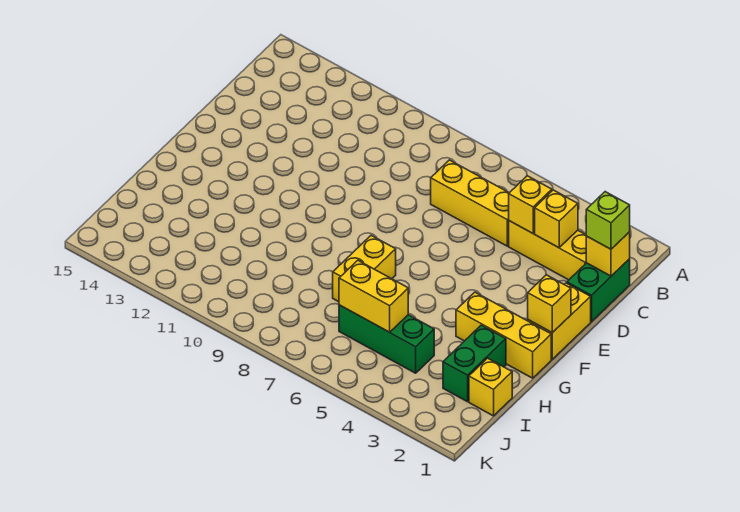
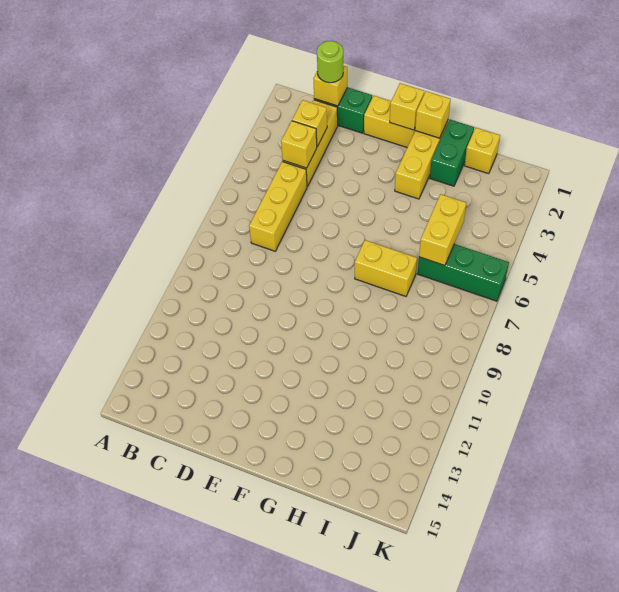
lime brick C1 level 3 -> lime round brick C1 level 3
none -> yellow brick G1 level 2
green brick H2:I2 level 1 -> green brick H1:H2 level 1
green brick I4:I6 level 1 -> green brick I6:K6 level 1

